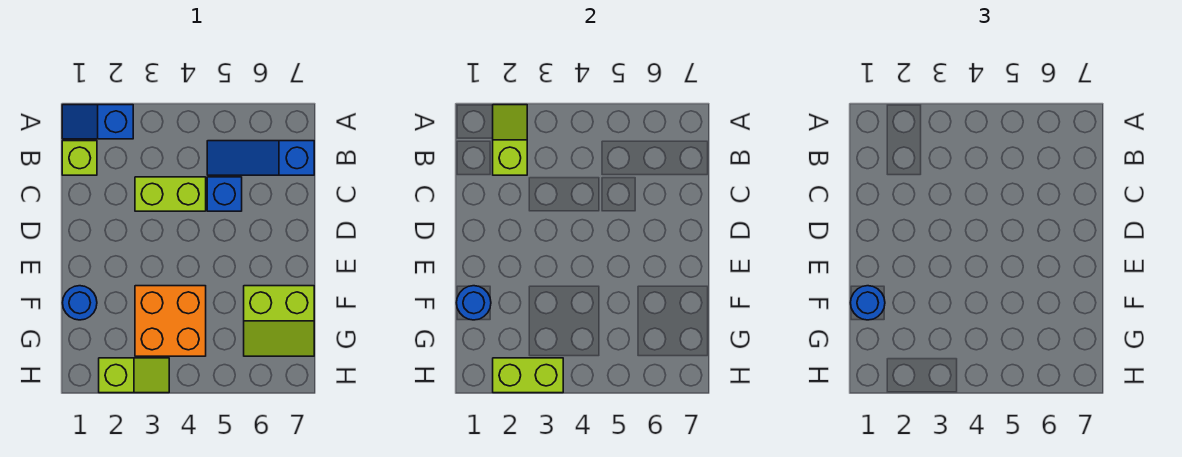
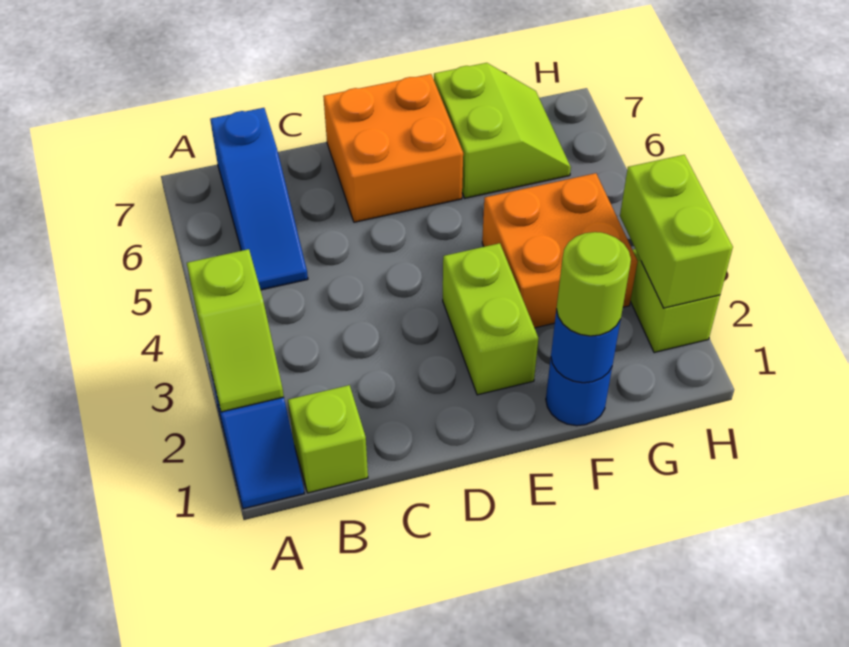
lime slope A2:B2 level 2 top B -> lime slope A2:A3 level 2 top 3
lime brick C3:C4 level 1 -> lime brick E2:E3 level 1
blue brick C5 level 1 -> none
none -> orange brick D6:E7 level 1
blue round brick F1 level 3 -> lime round brick F1 level 3

